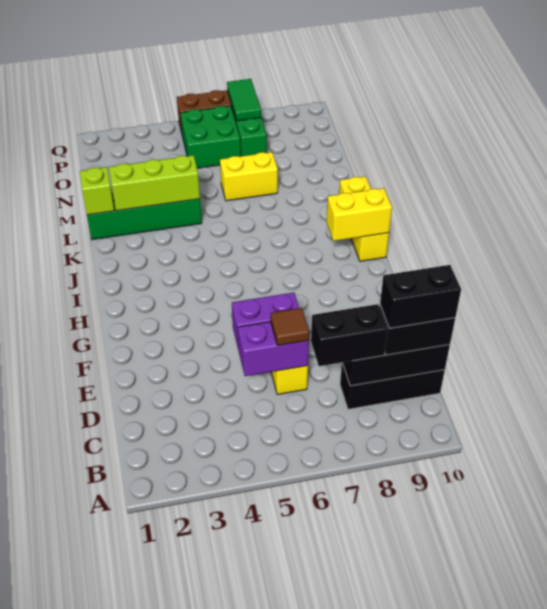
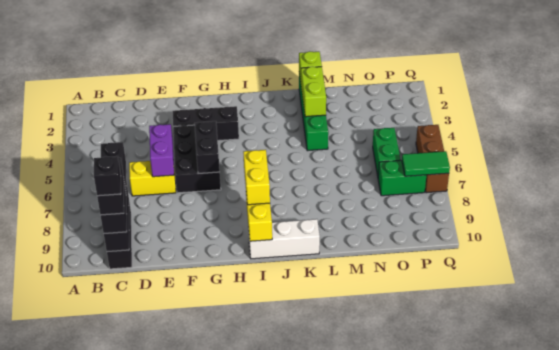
none -> black brick C10 level 5
purple brick D5:D6 level 2 -> none
brown tile D6 level 3 -> none
none -> black brick F3:H3 level 1
none -> black brick F4:G6 level 1
none -> black brick G5:G6 level 2
yellow brick I10:K10 level 1 -> white brick I10:K10 level 1
lime brick L2:L4 level 2 -> lime brick L2:L3 level 2
yellow brick M6:M7 level 1 -> yellow brick I8:I9 level 3
green brick O5:P6 level 1 -> green brick O5:O6 level 1

